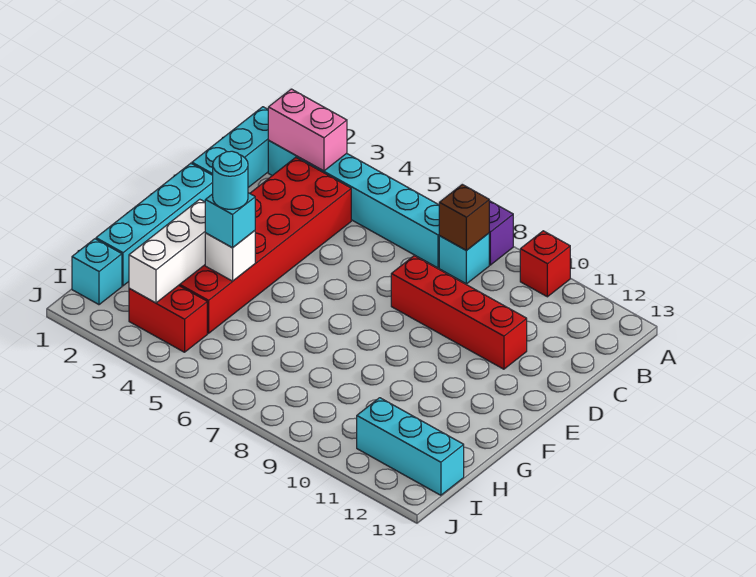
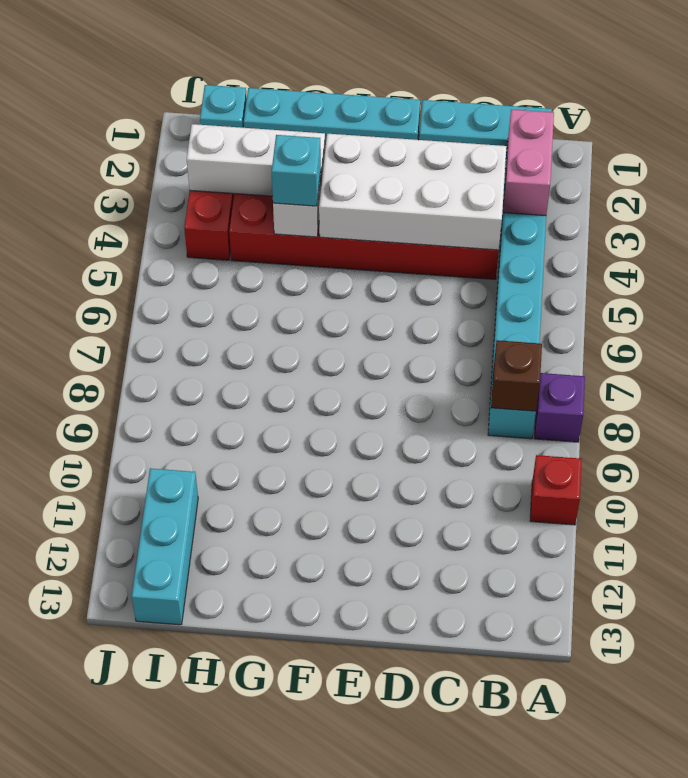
none -> white brick C3:F4 level 2
red brick D8:D11 level 1 -> none
cyan round brick G4 level 4 -> none

